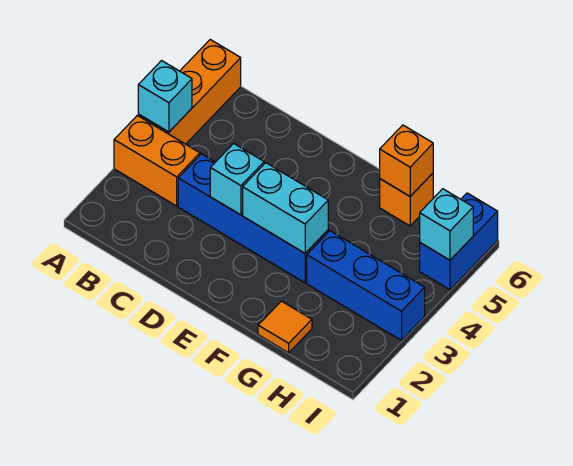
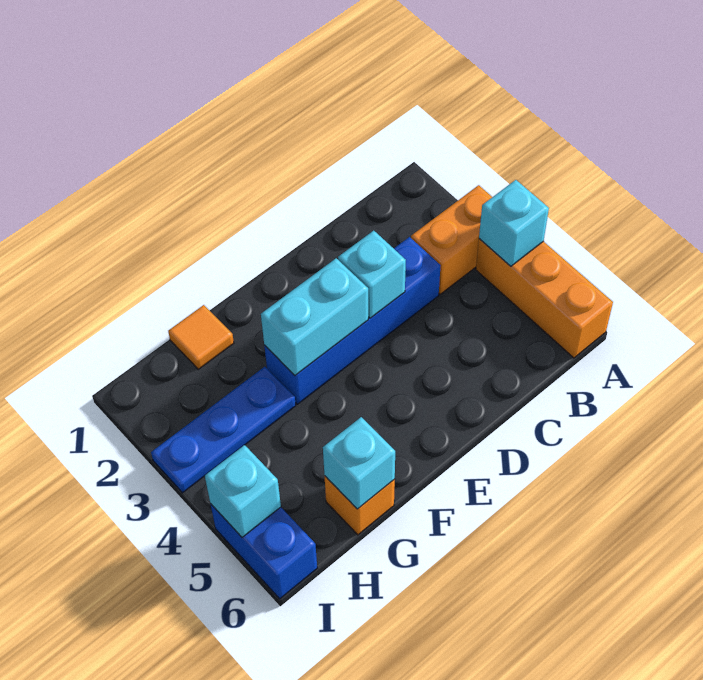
blue brick G3:I3 level 1 -> blue plate G3:I3 level 1
orange brick G6 level 2 -> cyan brick G6 level 2

